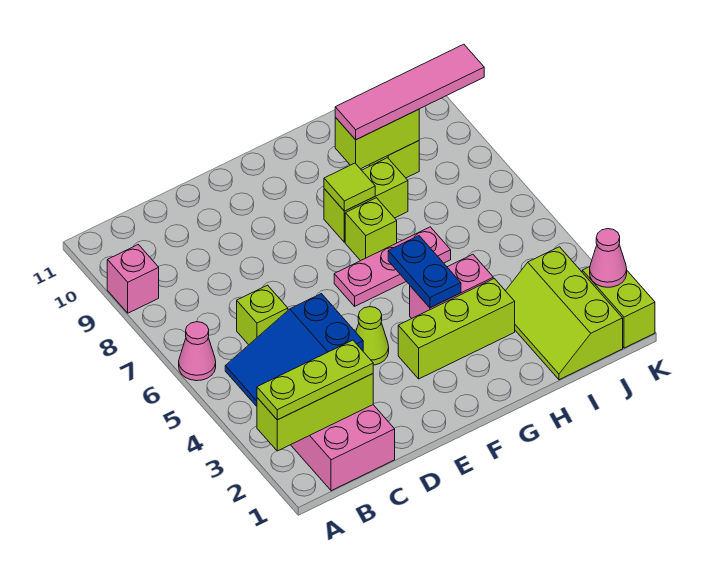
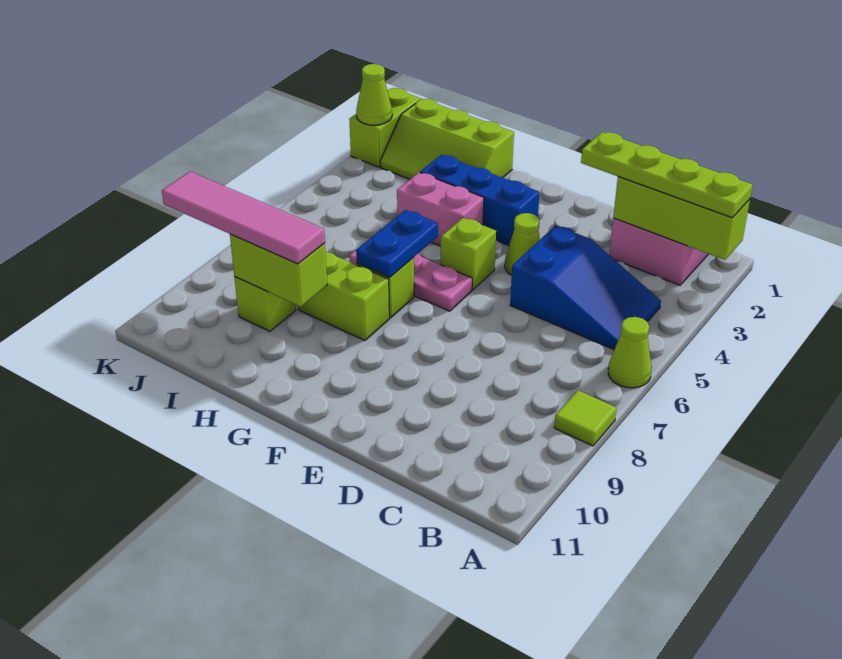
lime plate A2:C2 level 3 -> lime plate A2:D2 level 3
pink cone A6 level 1 -> lime cone A6 level 1
pink brick A9 level 1 -> none
lime brick C6 level 1 -> lime brick F5 level 1
lime brick F3:H3 level 1 -> blue brick F3:H3 level 1
blue plate G4:G5 level 2 -> blue plate G6:G7 level 2
lime tile G8 level 2 -> lime tile A8 level 1
lime slope I1:J3 level 1 top J -> lime slope H1:J2 level 1 top 1
pink cone K2 level 2 -> lime cone K2 level 2

